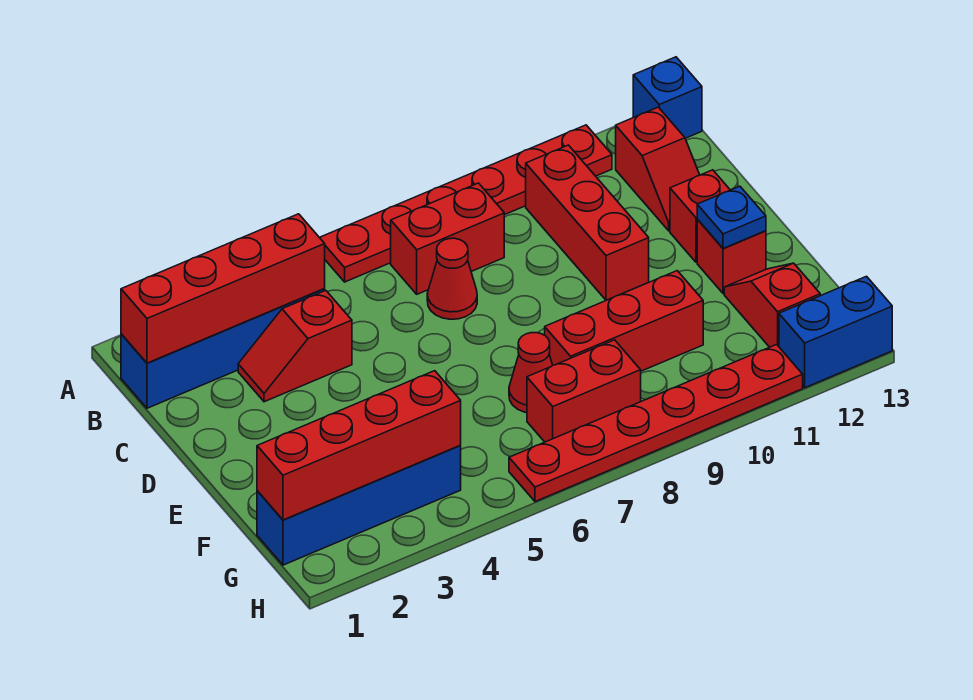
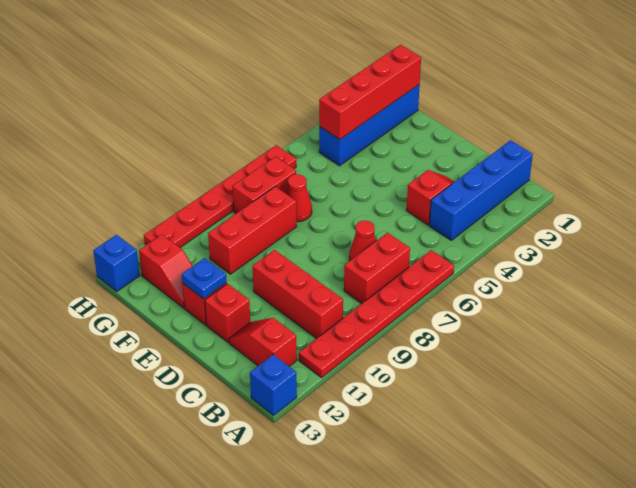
red brick B1:B4 level 2 -> none
blue brick H12:H13 level 1 -> blue brick H13 level 1

